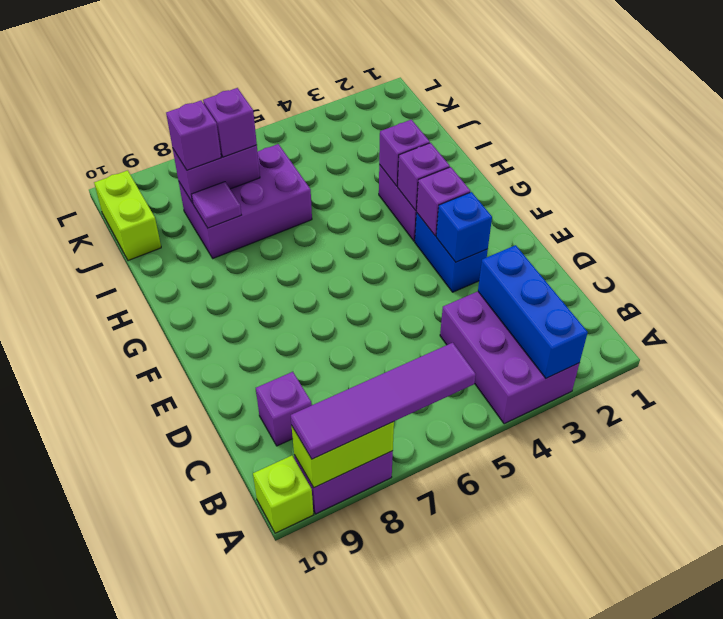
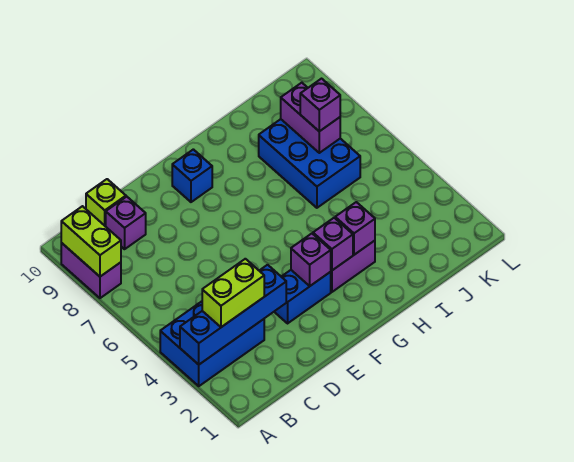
purple brick A3:C4 level 1 -> blue brick A3:C4 level 1
blue brick A3:C3 level 2 -> blue brick A3:D3 level 2
purple tile A6:A9 level 3 -> none
lime brick A10 level 1 -> lime brick C10 level 1
blue brick E3 level 2 -> blue brick F9 level 1
purple brick I6:J8 level 1 -> blue brick I6:J8 level 1
purple tile I8 level 2 -> none
purple brick J8 level 3 -> none
lime brick J10:K10 level 1 -> lime brick B3:C3 level 3

